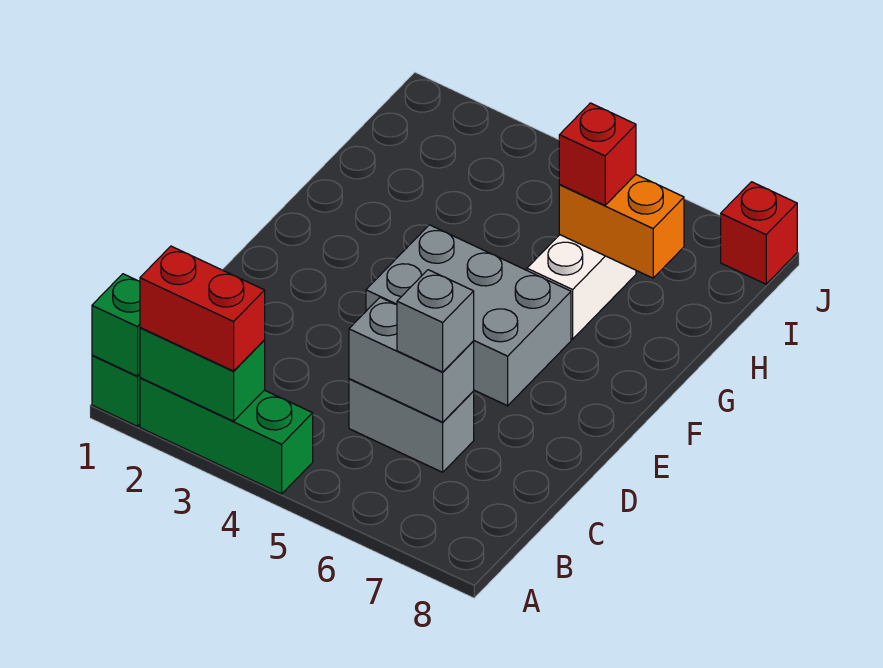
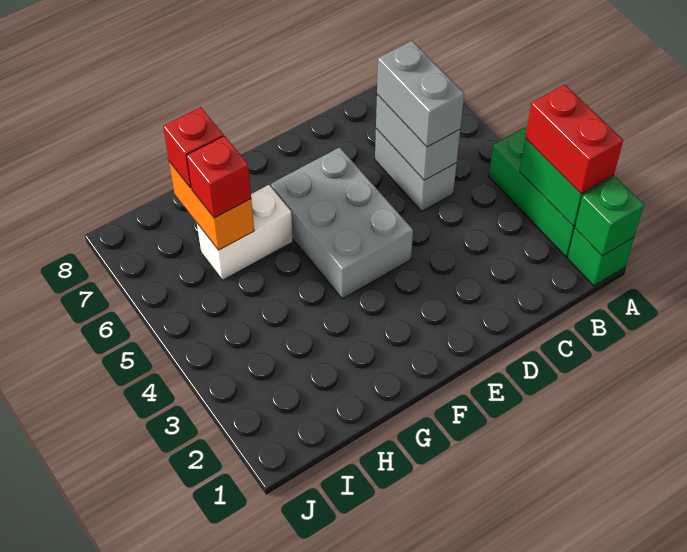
grey brick C6 level 3 -> grey brick C5:C6 level 3
red brick J8 level 1 -> red brick H7 level 3

